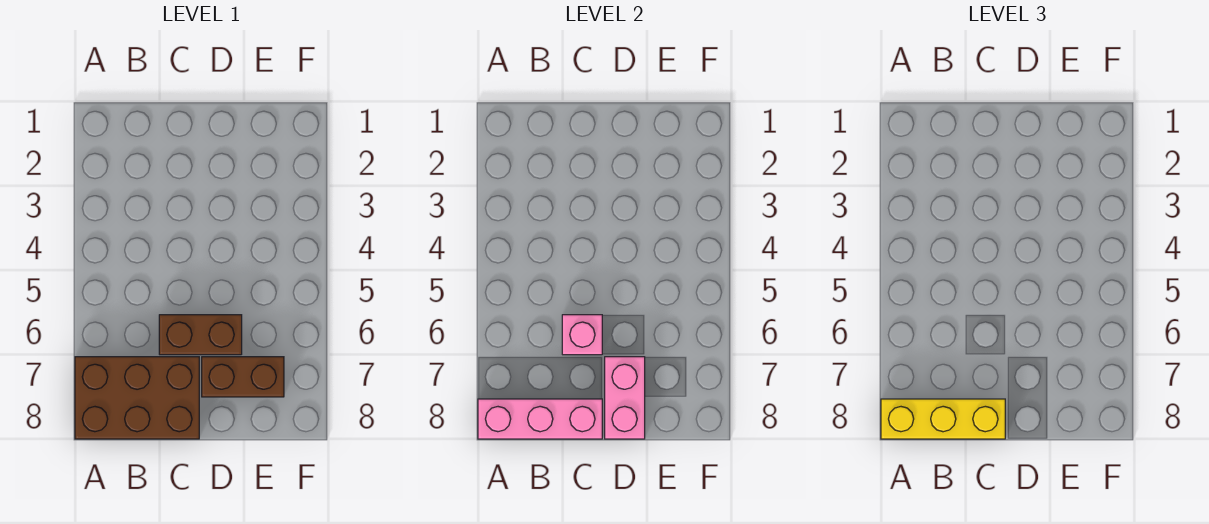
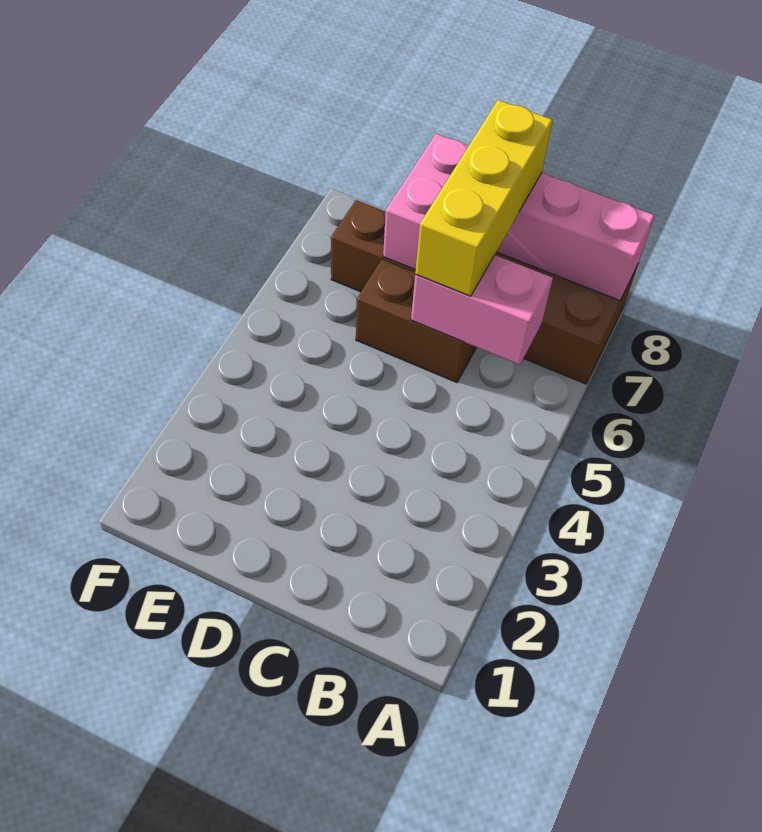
yellow brick A8:C8 level 3 -> yellow brick C6:C8 level 3
pink brick C6 level 2 -> pink brick B6:C6 level 2

